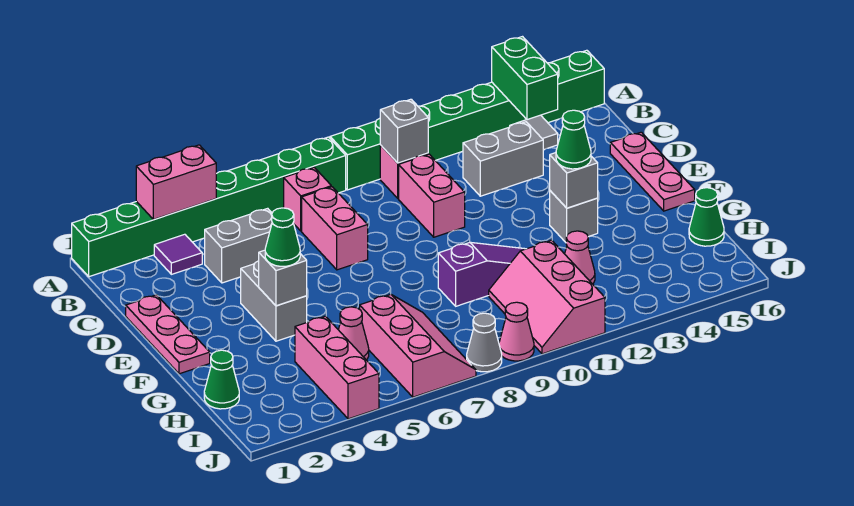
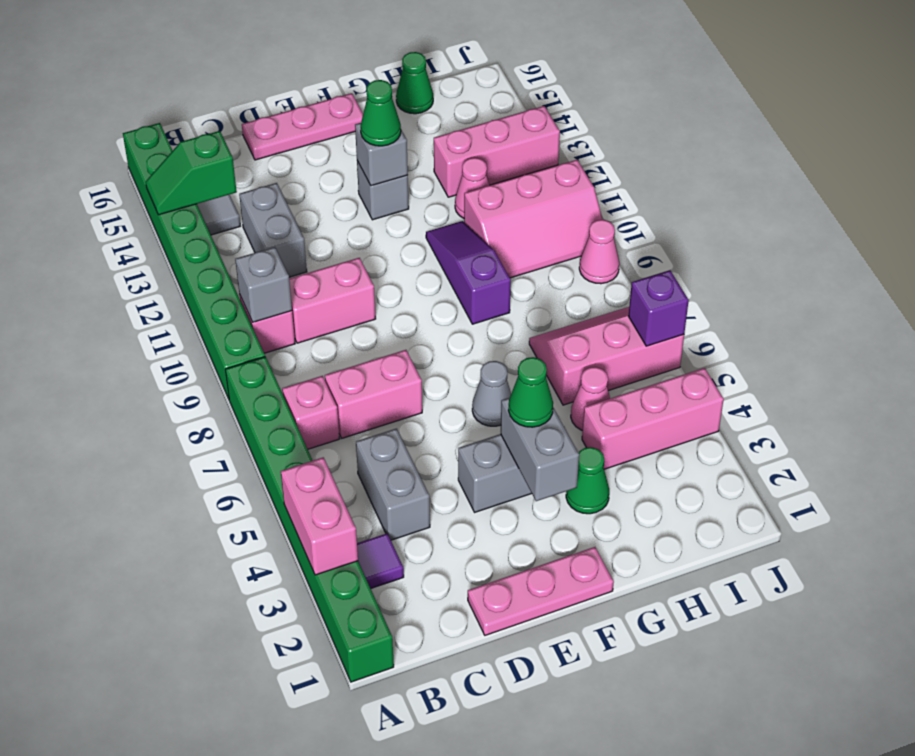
green brick A14:B14 level 2 -> green slope A14:B14 level 2 top B
grey brick F4 level 2 -> grey brick F3:F4 level 2
green cone H1 level 1 -> green cone G3 level 1
none -> pink brick H13:J13 level 1
none -> purple brick J6 level 2
grey cone J8 level 1 -> grey cone F6 level 1

